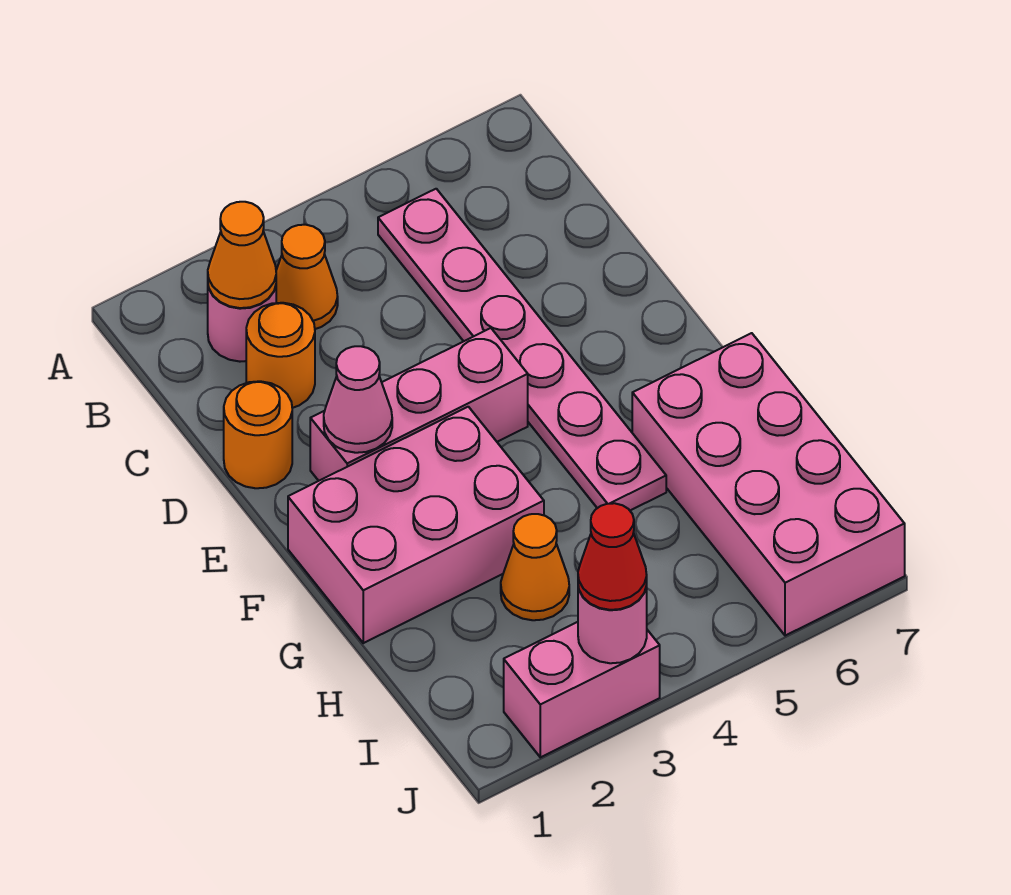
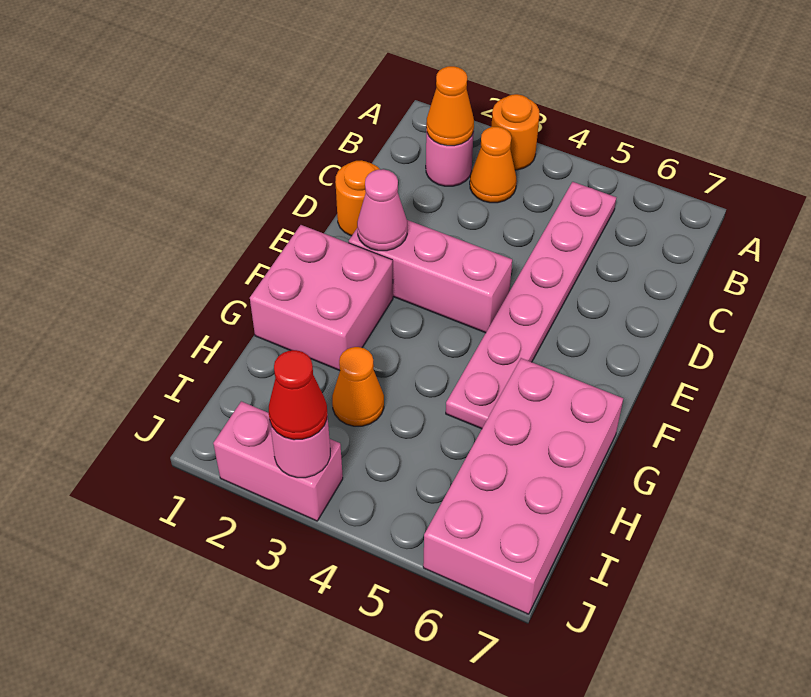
orange round brick C2 level 1 -> orange round brick A3 level 1
pink brick F1:G3 level 1 -> pink brick F1:G2 level 1

